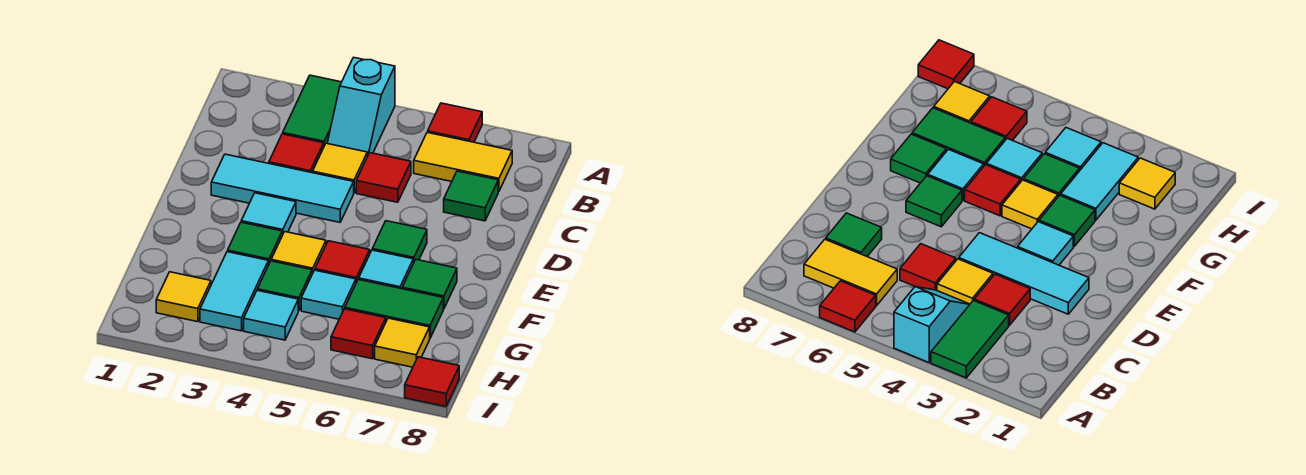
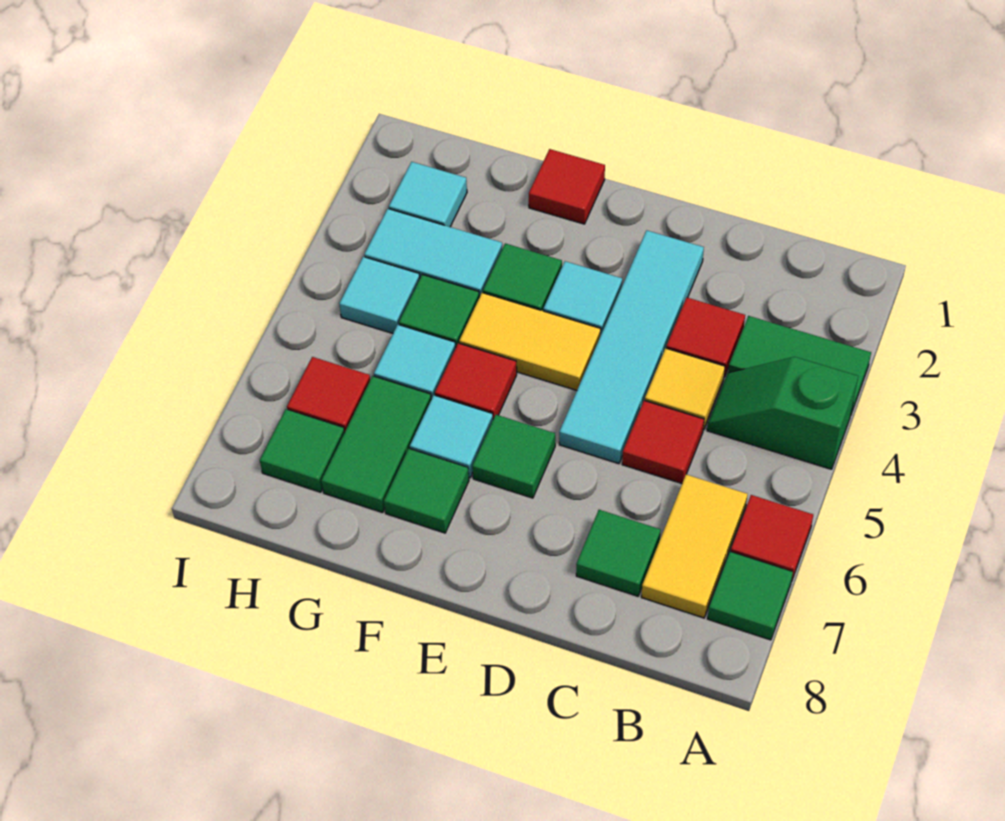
cyan slope A4:B4 level 1 top A -> green slope A4:B4 level 1 top A
none -> green tile A7 level 1
cyan tile D2:D4 level 1 -> cyan tile D2:D5 level 1
yellow tile F4 level 1 -> yellow tile E4:F4 level 1
yellow tile H2 level 1 -> cyan tile H2 level 1
yellow tile H7 level 1 -> green tile H7 level 1
red tile I8 level 1 -> red tile F1 level 1

